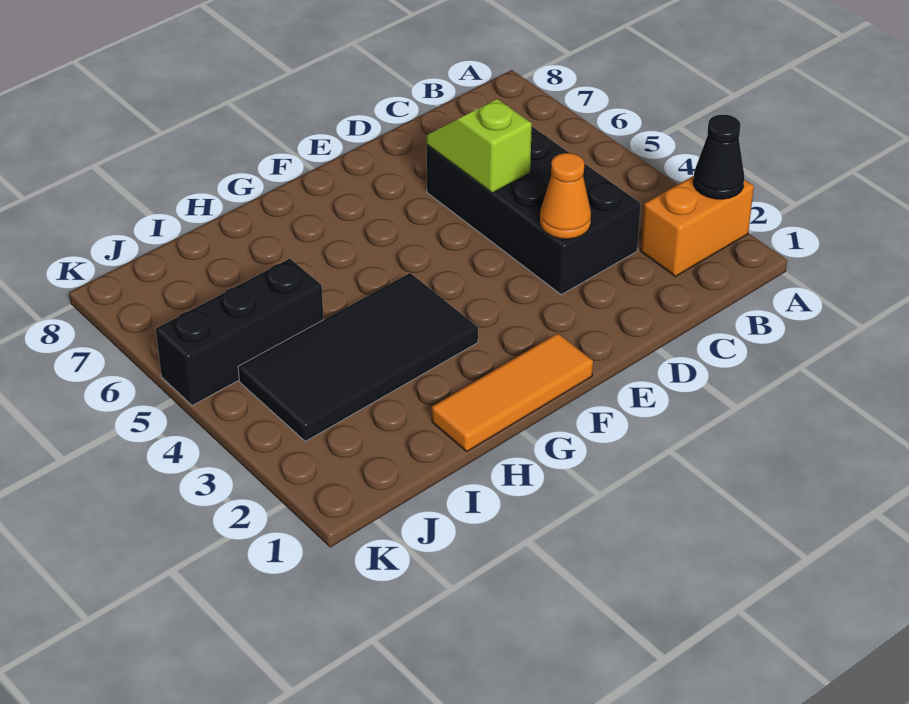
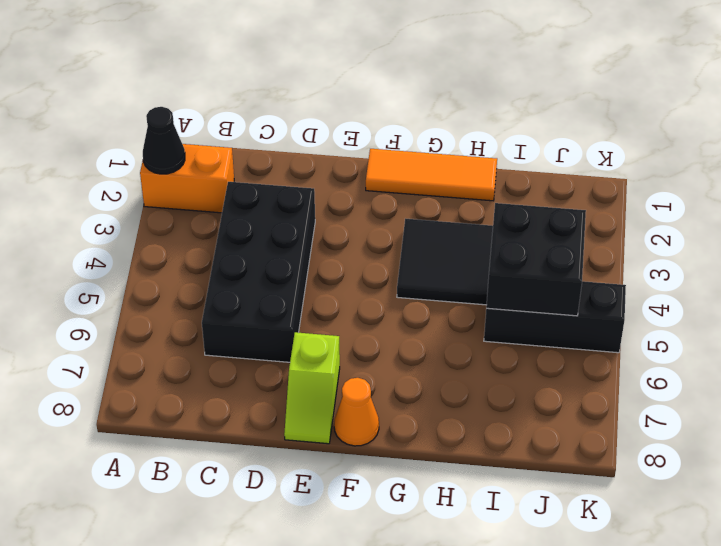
orange cone D3 level 2 -> orange cone F8 level 1
lime slope D5:D6 level 2 top 5 -> lime slope E7:E8 level 1 top 7
none -> black brick I4:J5 level 2

